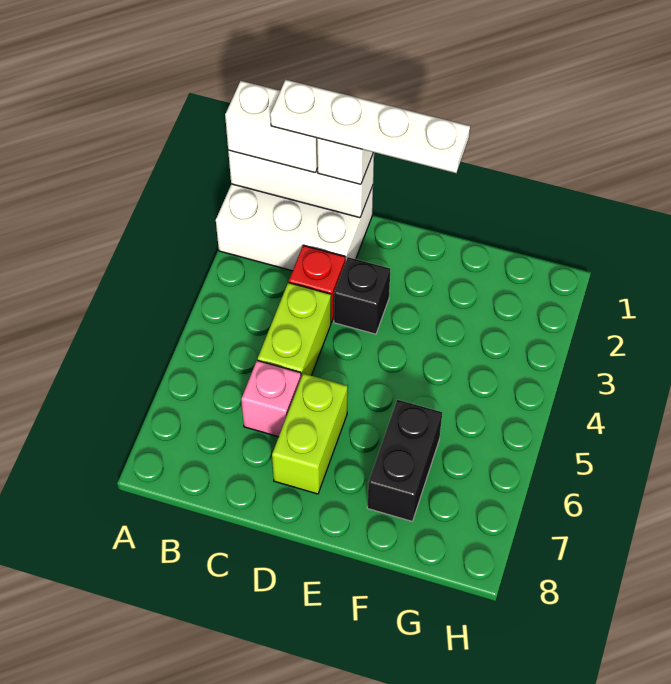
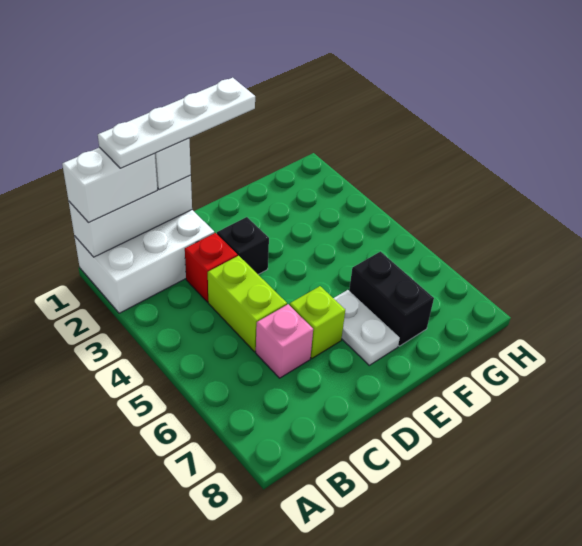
lime brick D6:D7 level 1 -> lime brick D6 level 1
none -> white plate E6:E7 level 1

